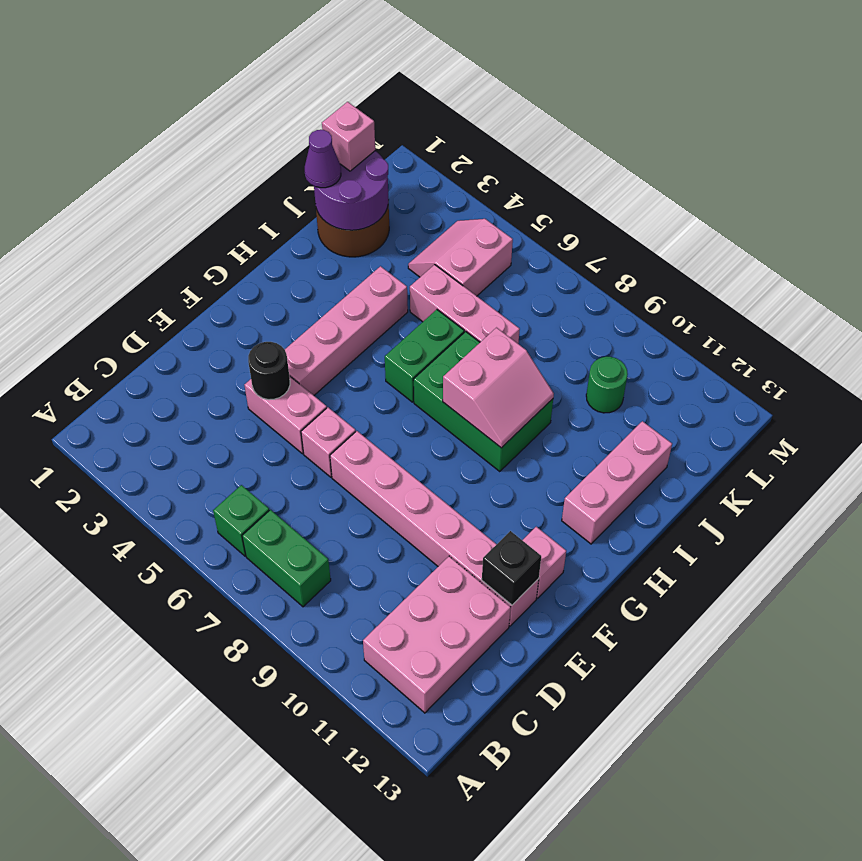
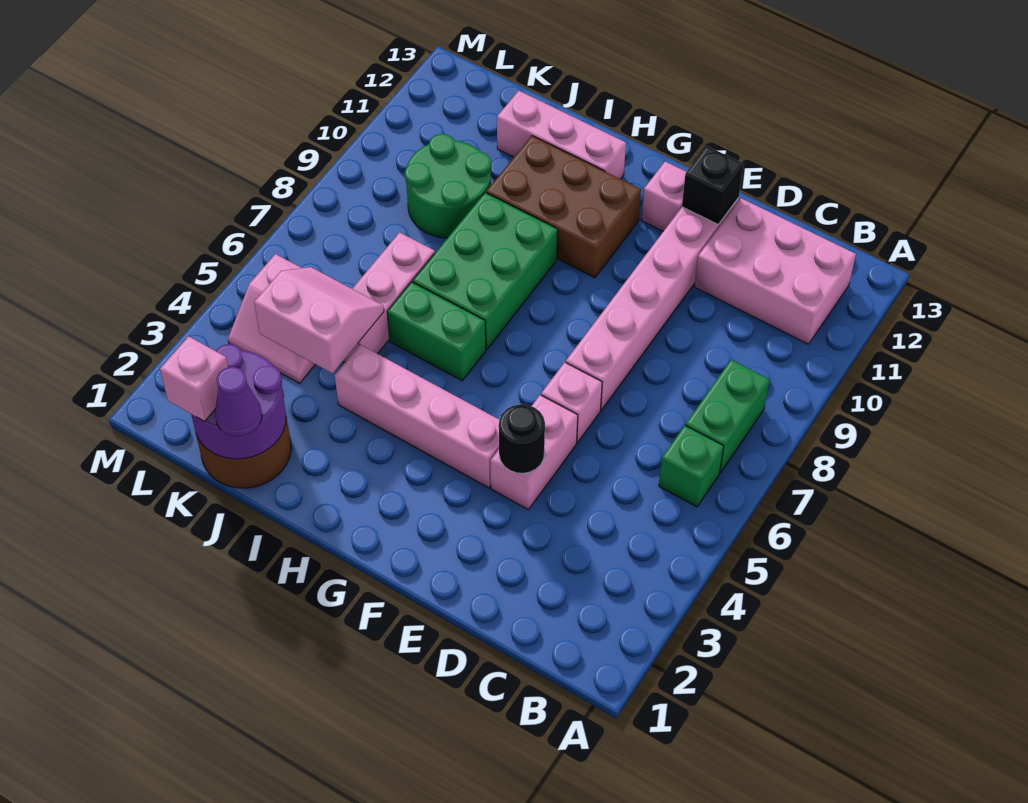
none -> brown brick G10:I11 level 1
pink slope H8:I9 level 2 top 8 -> pink slope J4:K5 level 2 top 4
green round brick K10 level 1 -> green round brick J9:K10 level 1

